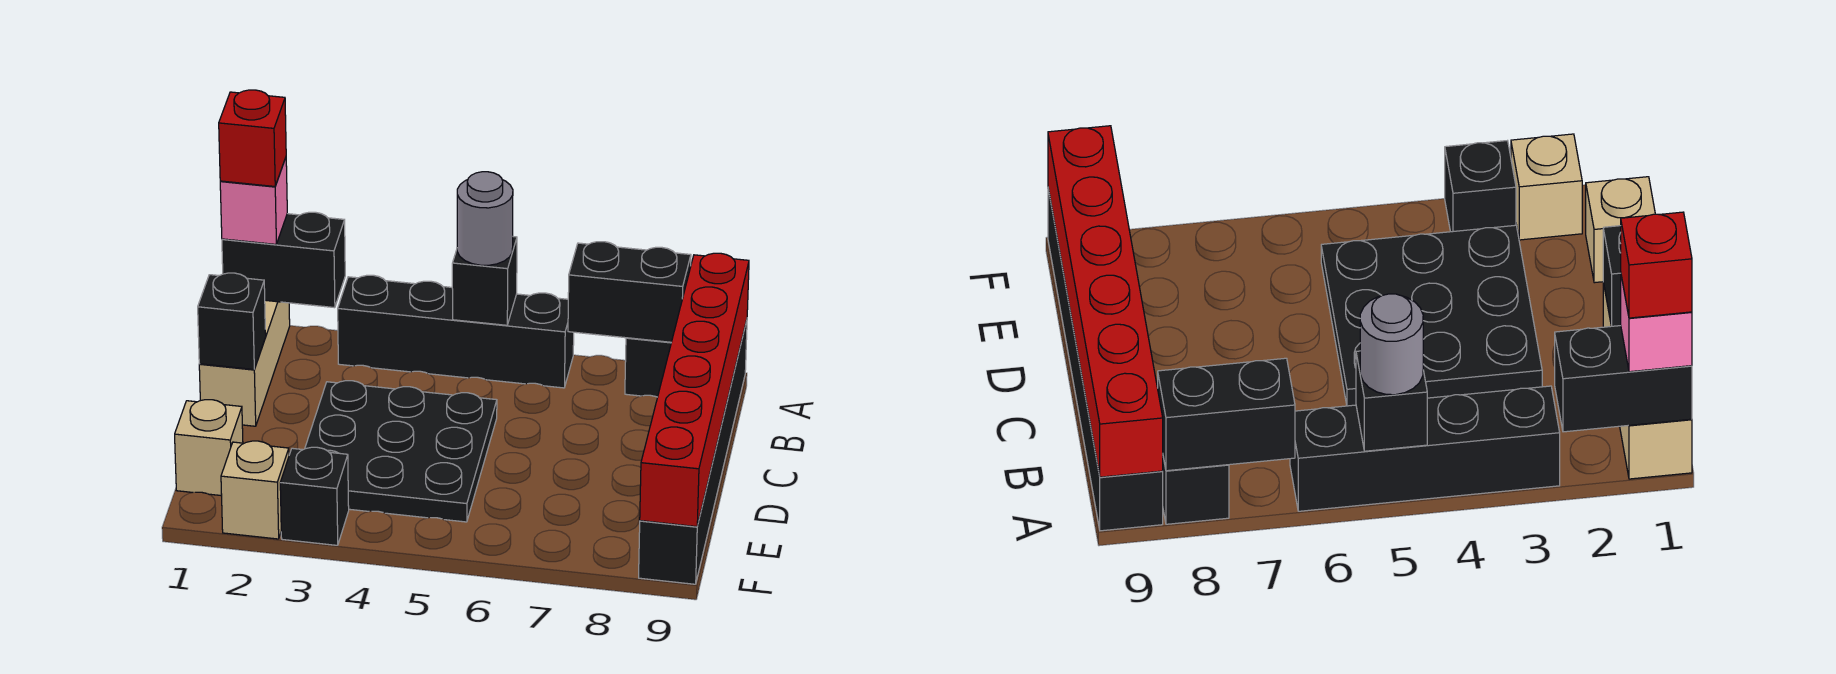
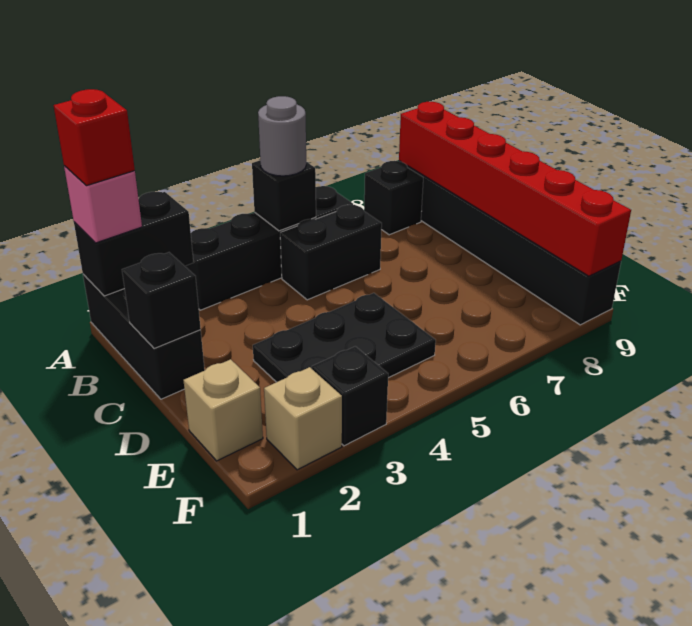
tan brick A1:C1 level 1 -> black brick A1:C1 level 1
black brick A7:A8 level 2 -> black brick B5:B6 level 1
black plate C3:E5 level 1 -> black plate D3:E5 level 1

